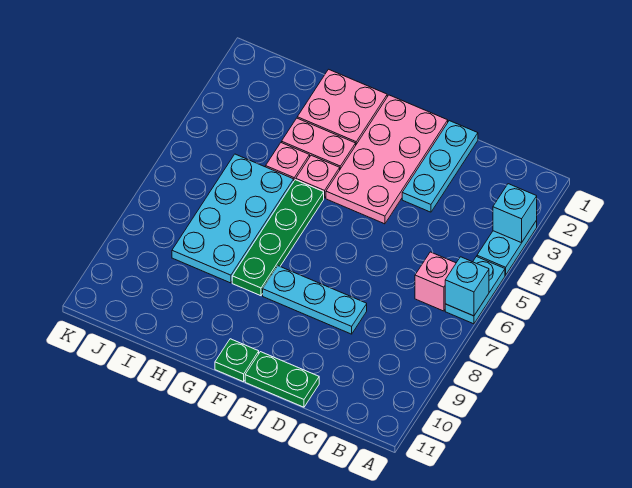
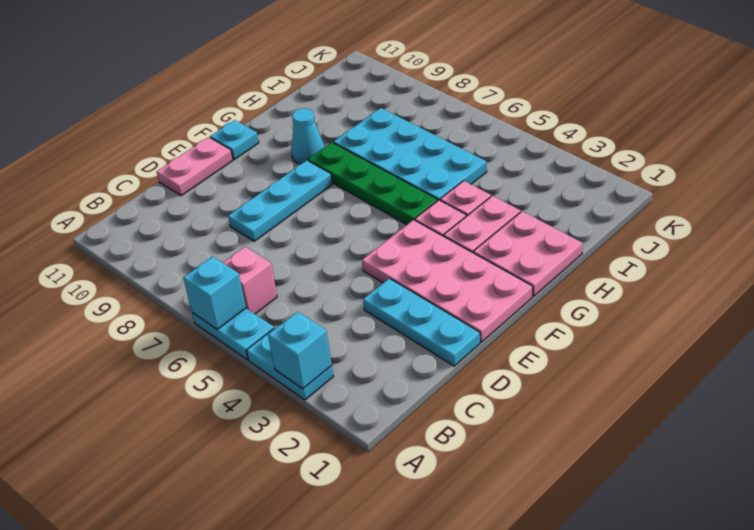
green plate D11:E11 level 1 -> pink plate D11:E11 level 1
green plate F11 level 1 -> cyan plate F11 level 1
none -> cyan cone G9 level 1

